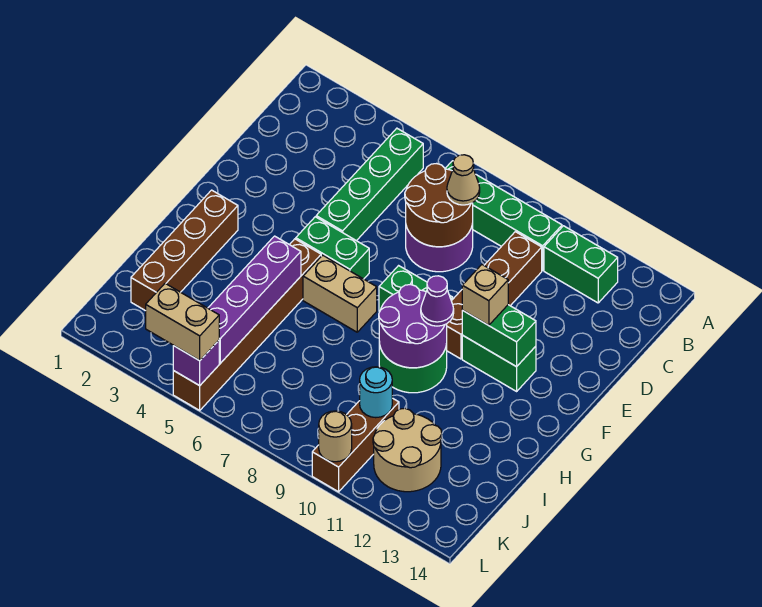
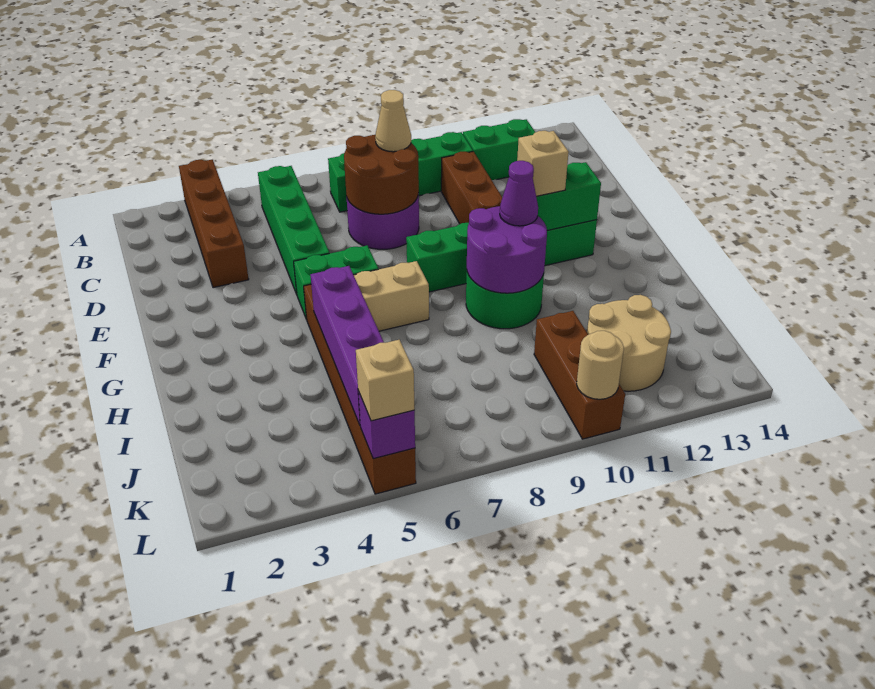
brown brick G2:J2 level 1 -> brown brick A3:D3 level 1
cyan round brick J10 level 2 -> none
tan brick L4:L5 level 3 -> tan brick L5 level 3

